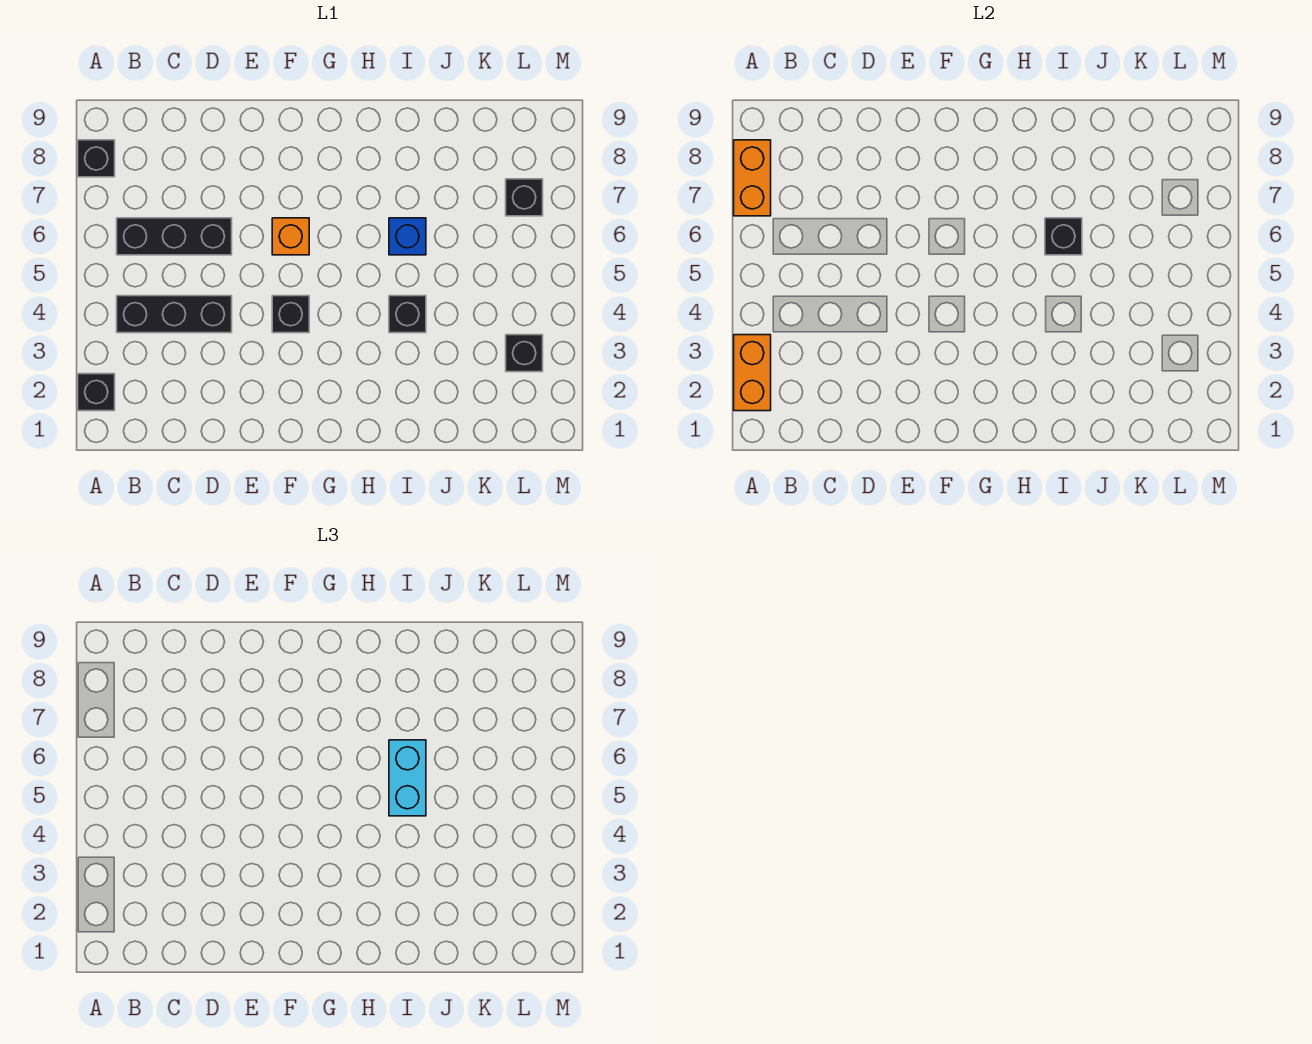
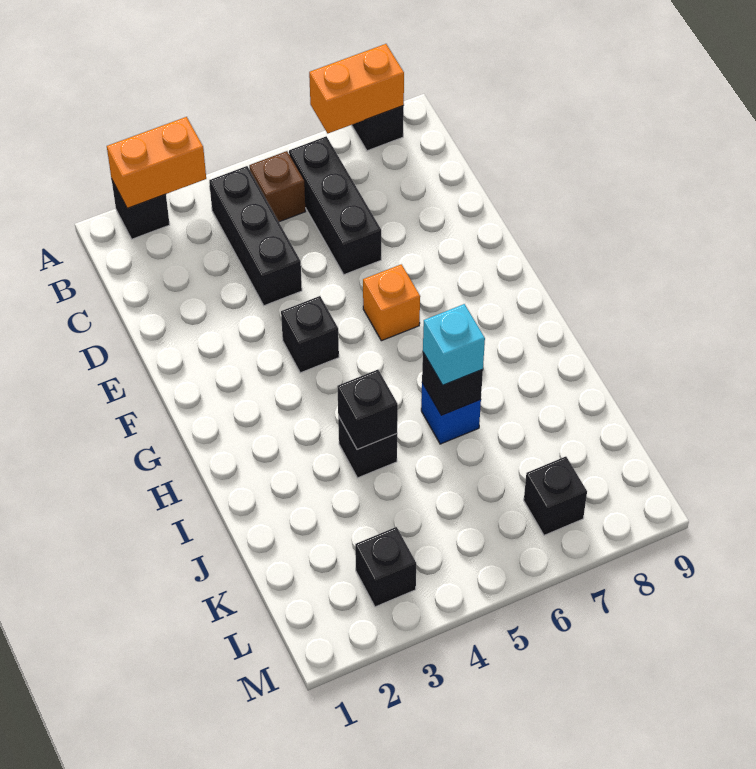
none -> brown brick B5 level 1
none -> black brick I4 level 2
cyan brick I5:I6 level 3 -> cyan brick I6 level 3

